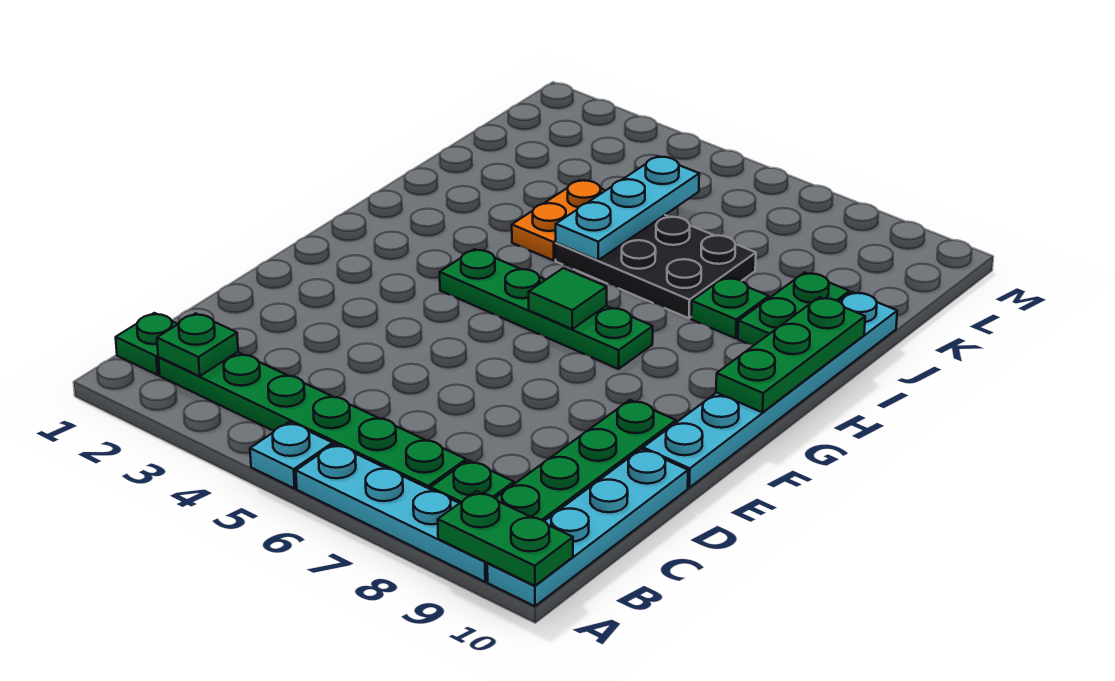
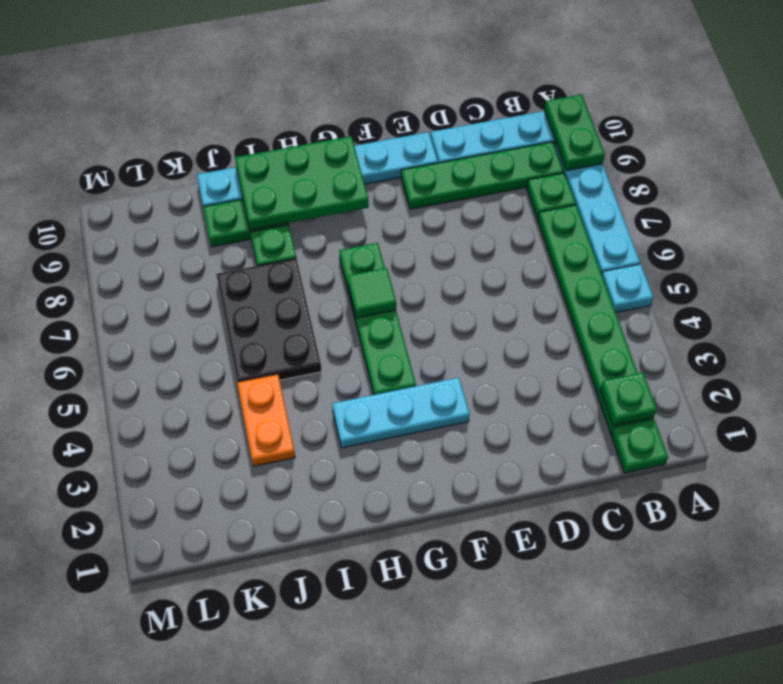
green plate G10:I10 level 2 -> green plate G9:I10 level 2
orange plate I4:J4 level 1 -> orange plate J3:J4 level 1
cyan plate I5:K5 level 2 -> cyan plate F3:H3 level 1

